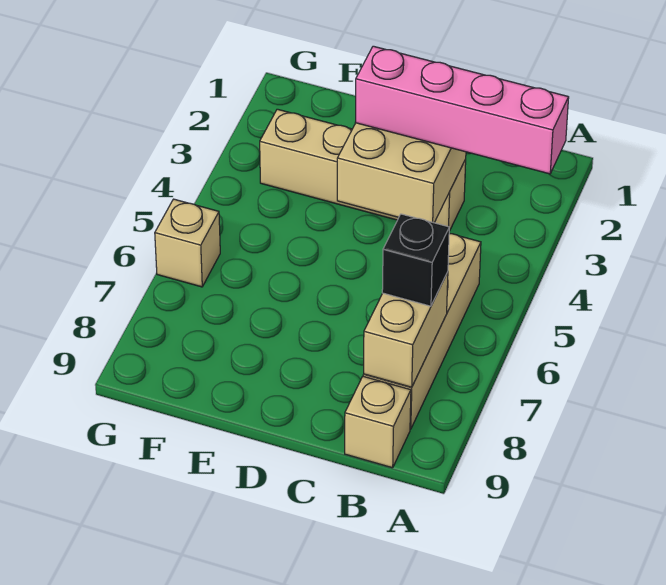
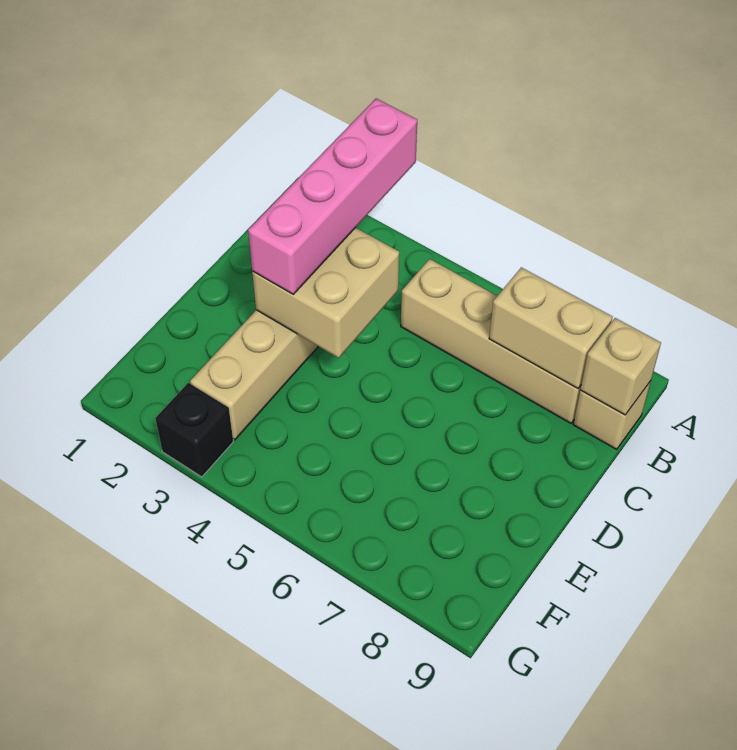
black brick B7 level 3 -> black brick G3 level 1
tan brick G6 level 1 -> tan brick B9 level 2

